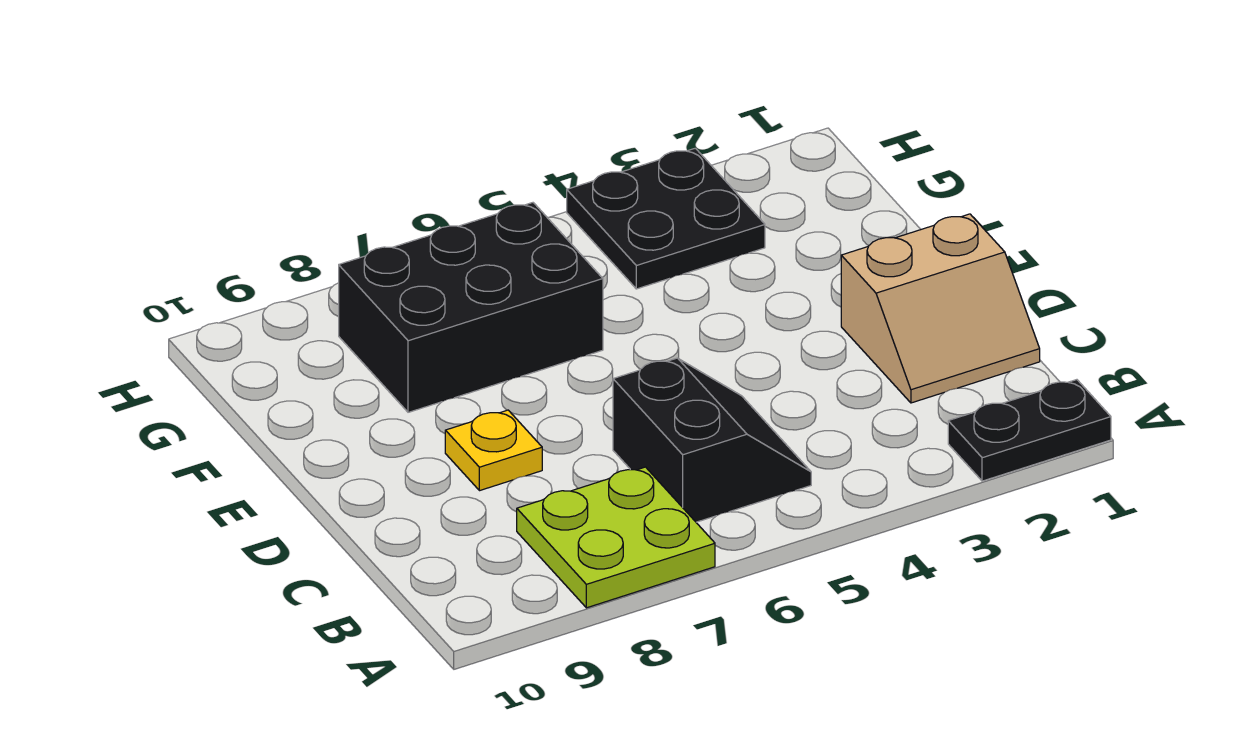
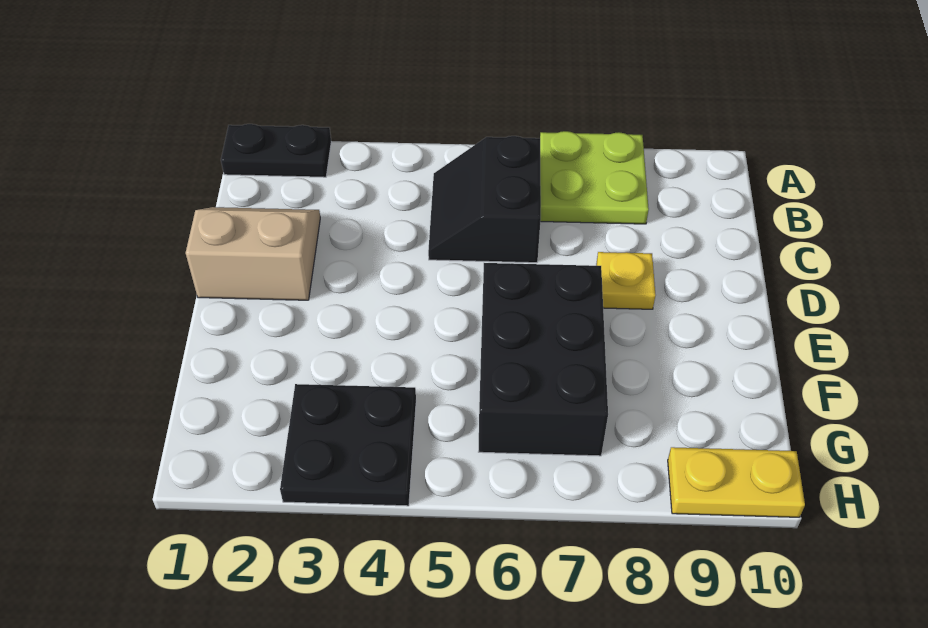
black brick F6:G8 level 1 -> black brick E6:G7 level 1
none -> yellow plate H9:H10 level 1

